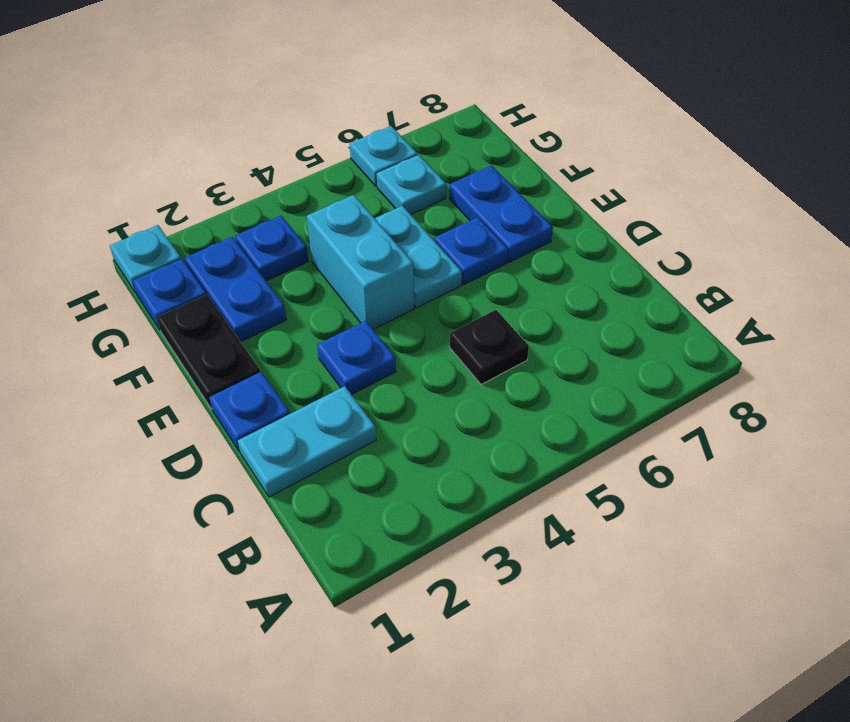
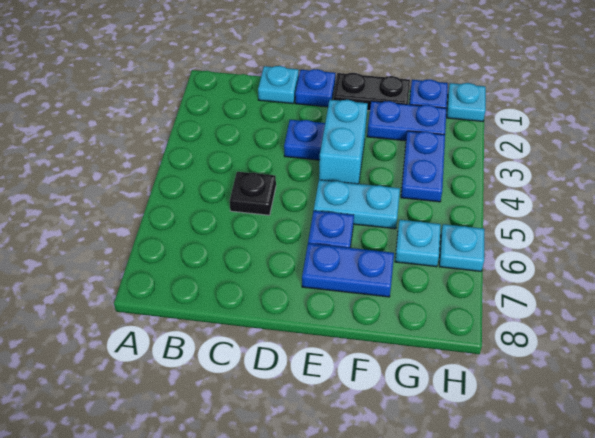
cyan plate C1:C2 level 1 -> cyan plate C1 level 1
cyan brick E4:F4 level 1 -> cyan brick E3:E4 level 1
blue plate G3 level 1 -> blue plate G3:G4 level 1

